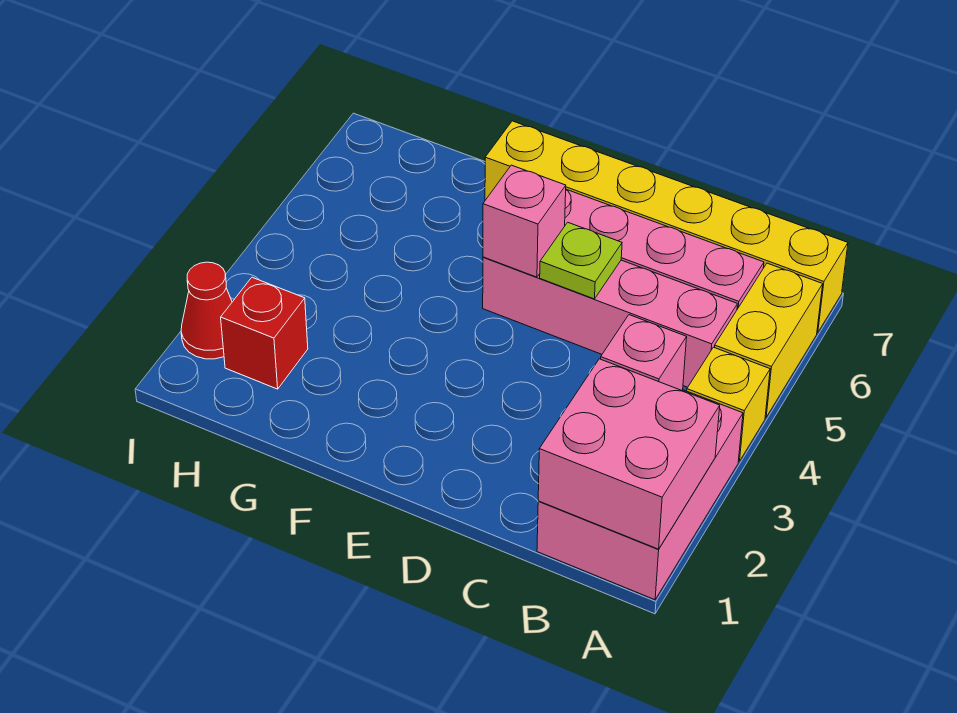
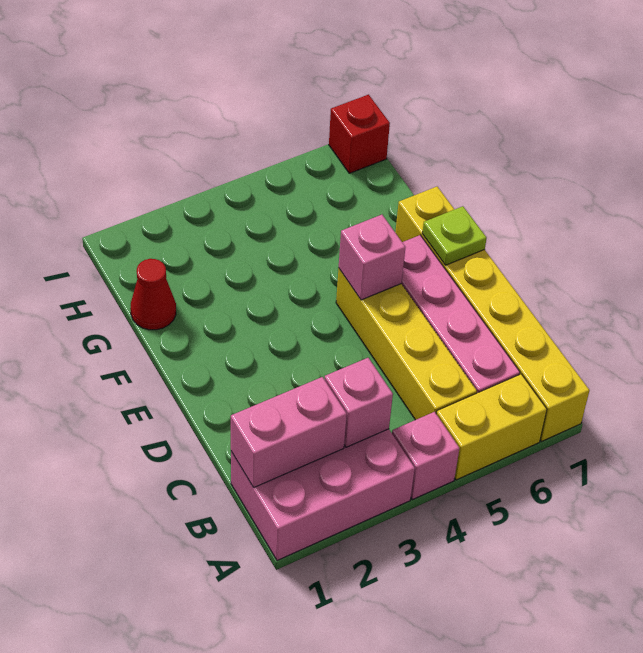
pink brick A1:B2 level 2 -> pink brick B1:B2 level 2
yellow brick A4 level 1 -> pink brick A4 level 1
pink brick B5:E5 level 1 -> yellow brick B5:E5 level 1
lime plate D5 level 2 -> lime plate E7 level 2
red brick H2 level 1 -> red brick I7 level 1
red cone I2 level 1 -> red cone G1 level 1

